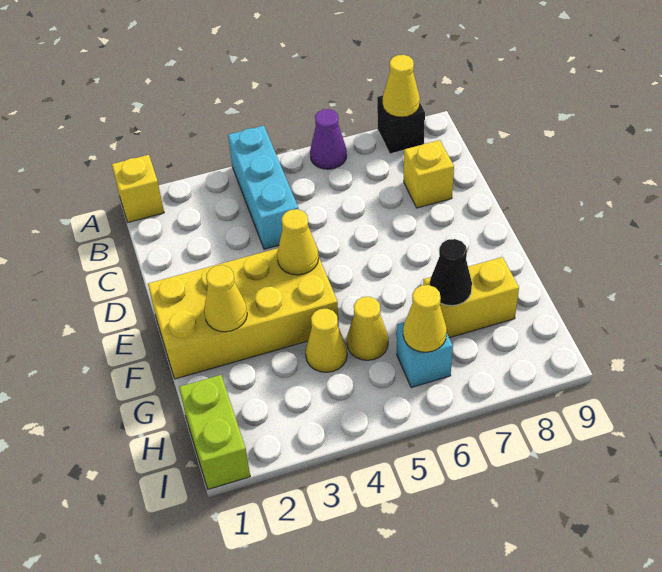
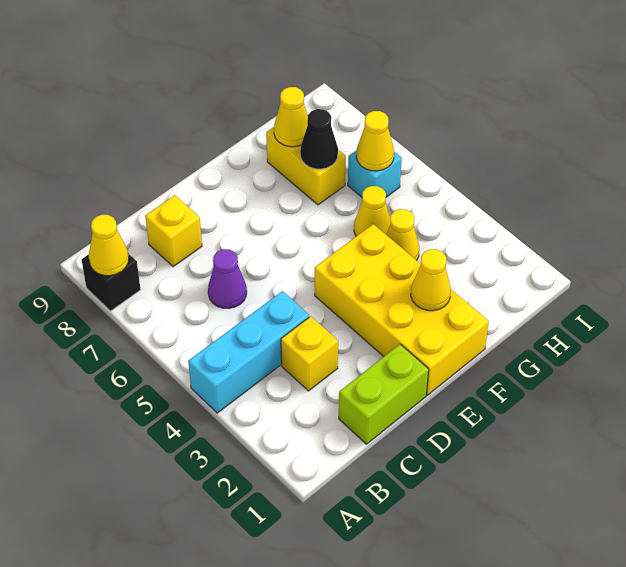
yellow brick A1 level 1 -> yellow brick C3 level 1
purple cone A6 level 1 -> purple cone C6 level 1
yellow cone E4 level 2 -> yellow cone G8 level 2
lime brick H1:I1 level 1 -> lime brick C1:D1 level 1

